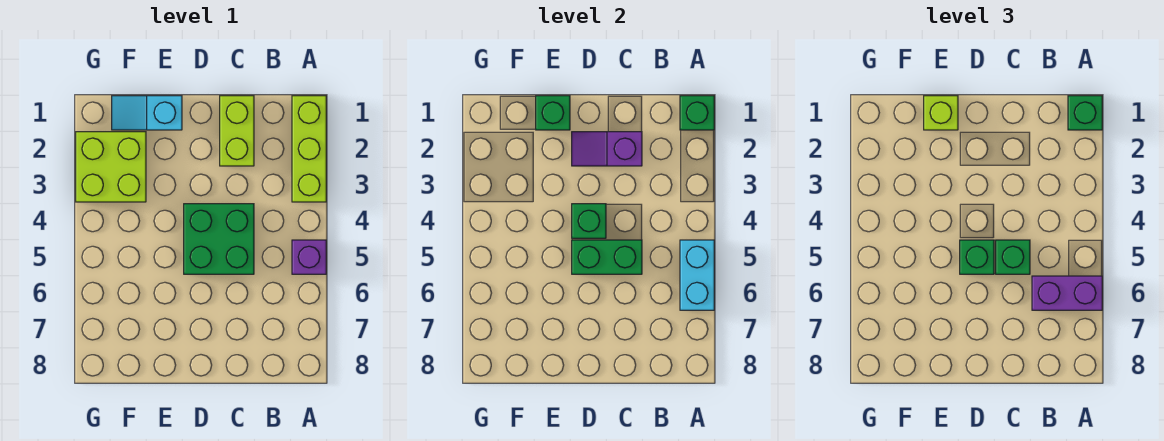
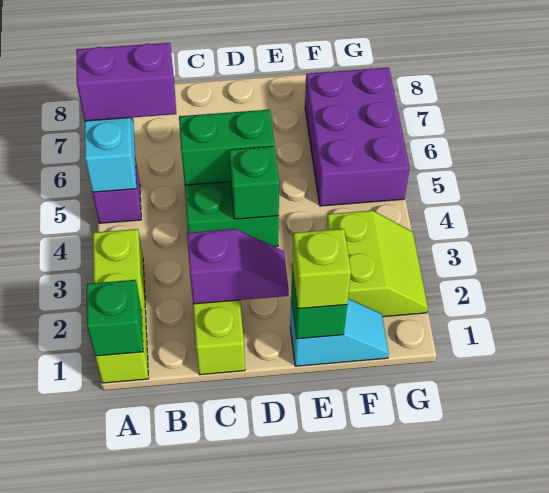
green brick A1 level 3 -> none
green brick C5 level 3 -> none
green brick D5 level 3 -> none
lime brick F2:G3 level 1 -> lime slope F2:G3 level 1 top F
none -> purple brick F5:G7 level 1

